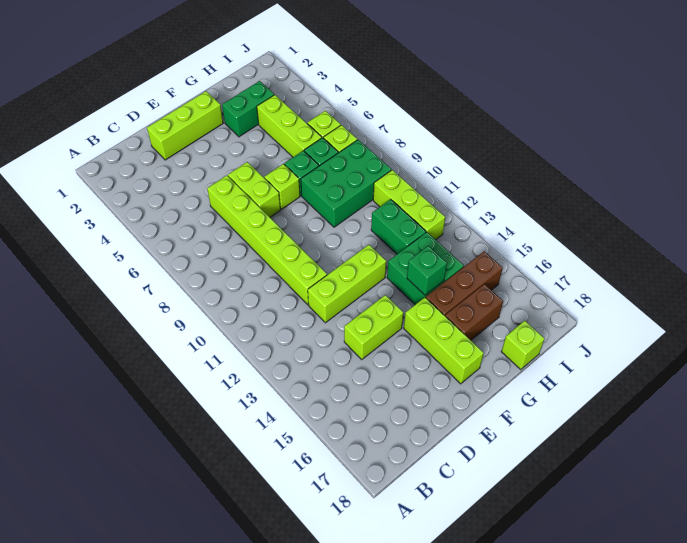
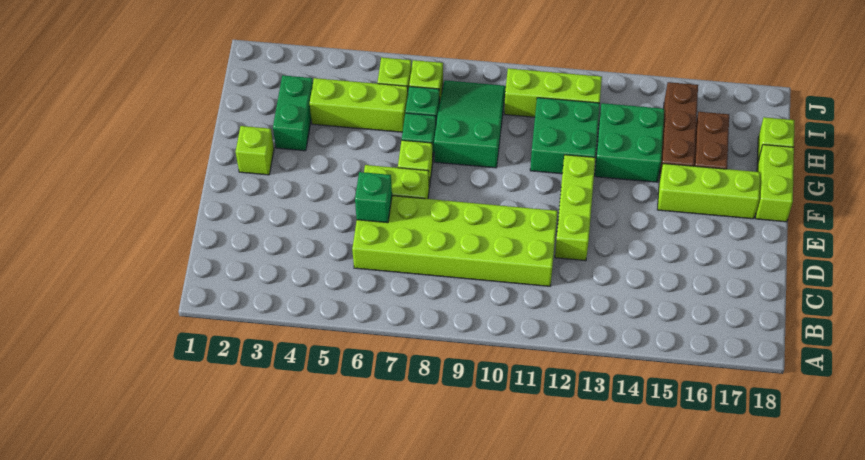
lime brick D2:F2 level 1 -> lime brick F2 level 1
lime brick D6:D11 level 1 -> lime brick C6:D11 level 1
lime brick D14:E14 level 1 -> lime brick F18:G18 level 1
green brick G8:I9 level 1 -> green slope G8:I9 level 1 top G
green brick G14 level 2 -> green brick D6 level 2
green brick H11:H12 level 1 -> green brick G11:H12 level 1

